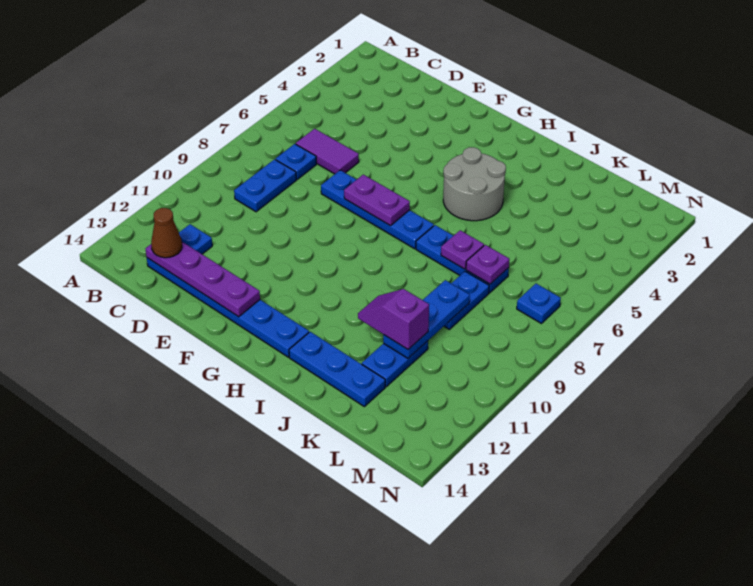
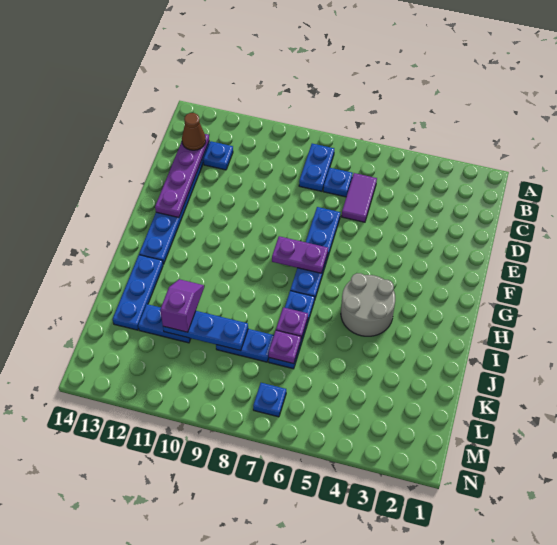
blue plate C8:C9 level 1 -> blue plate B8:C8 level 1
purple plate F7:G7 level 2 -> purple plate G7:G8 level 2

